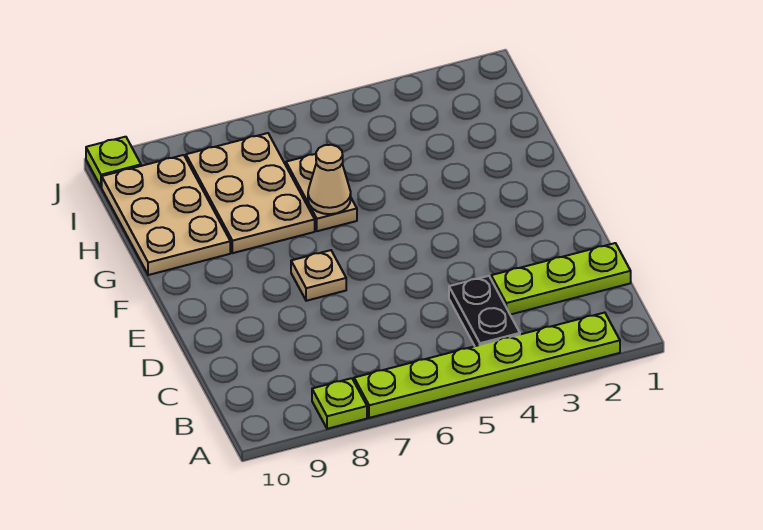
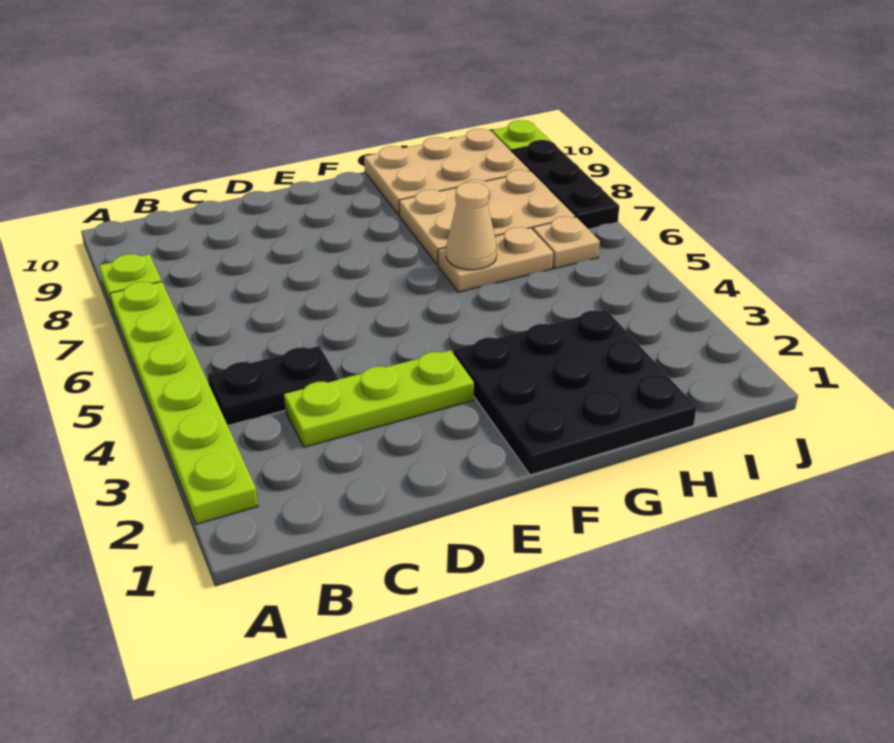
lime plate C1:C3 level 1 -> lime plate C3:E3 level 1
tan plate E7 level 1 -> tan plate I6 level 1
none -> black plate F1:H3 level 1
none -> black plate J7:J9 level 1

